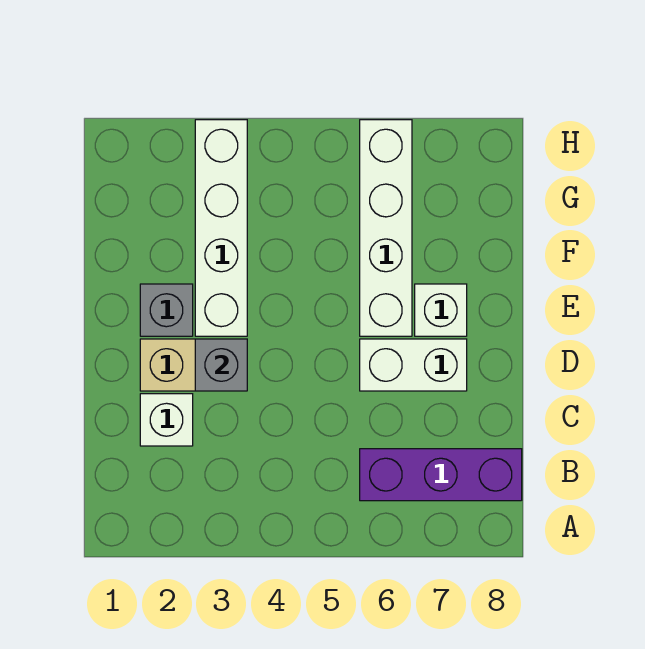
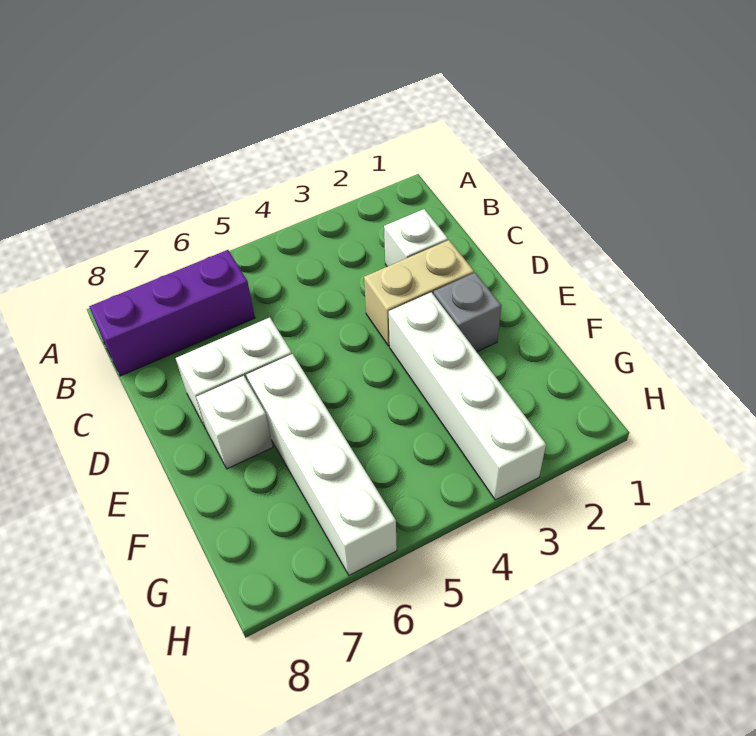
grey brick D3 level 2 -> none

